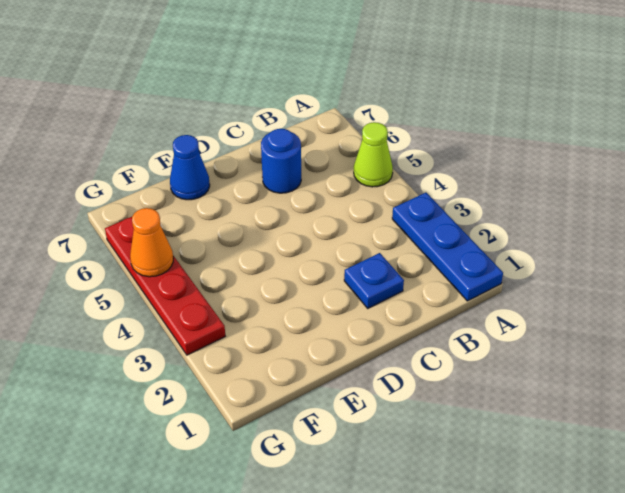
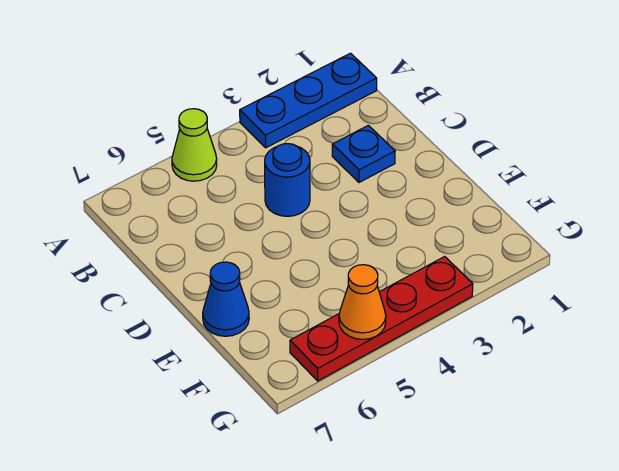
blue round brick C6 level 1 -> blue round brick C4 level 1

